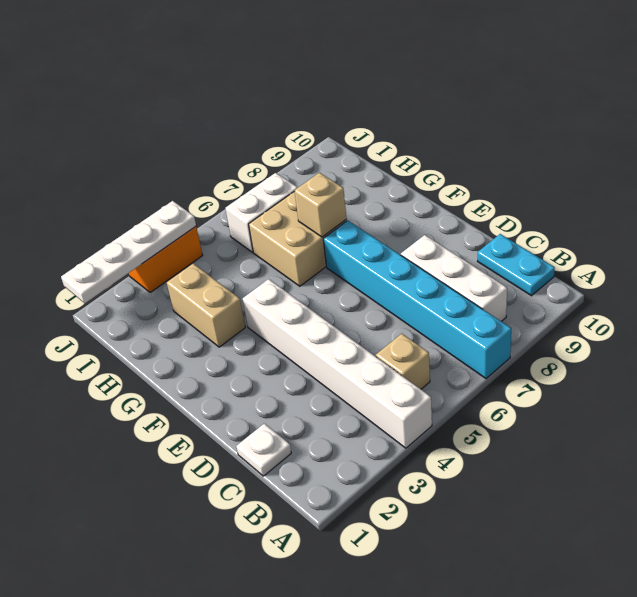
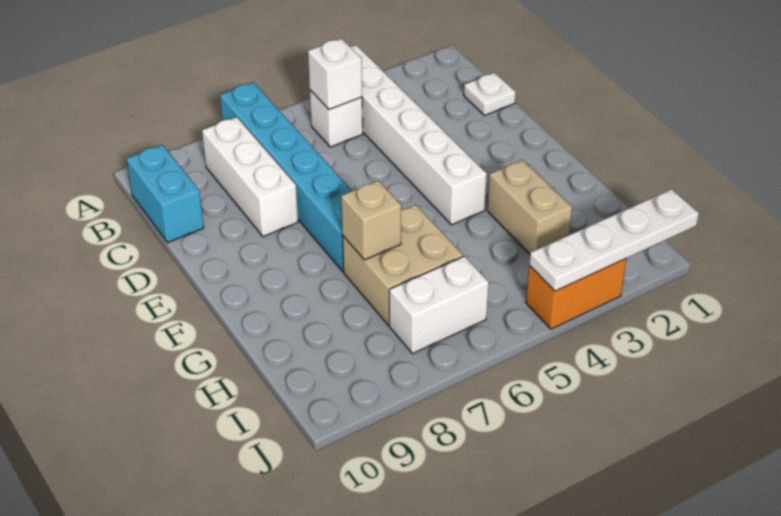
tan brick B5 level 1 -> white brick B5 level 1
none -> white brick B5 level 2
cyan plate B10:C10 level 1 -> cyan brick B10:C10 level 1

